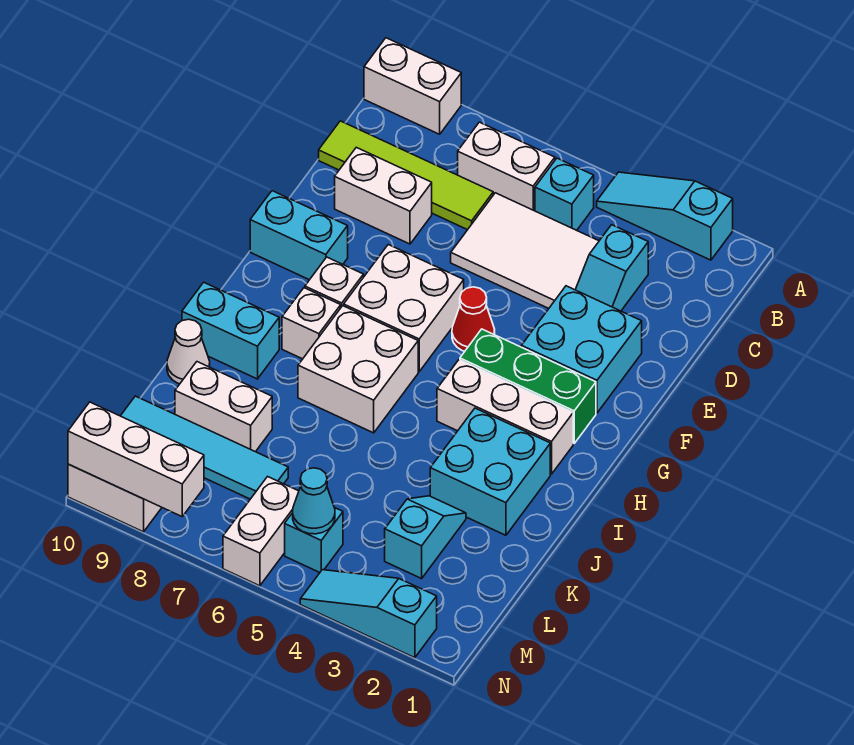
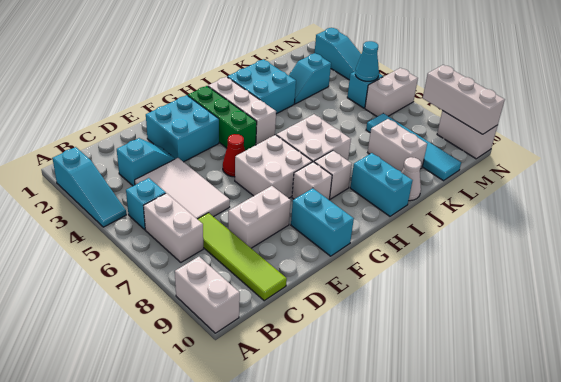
white brick D8:D9 level 1 -> white brick D8:E8 level 1

